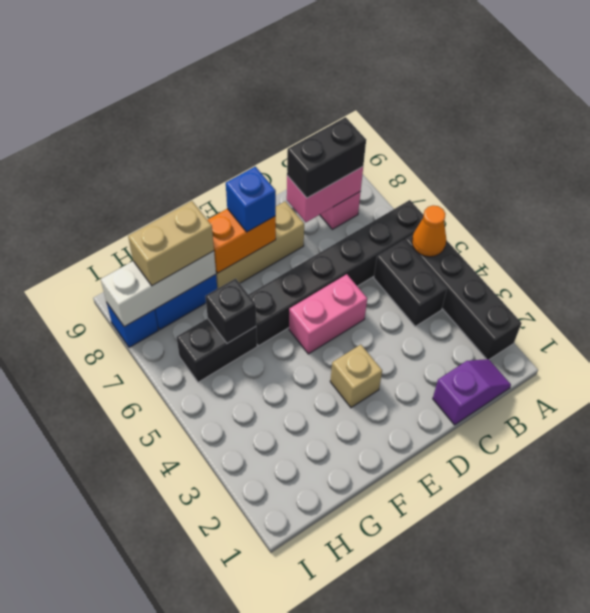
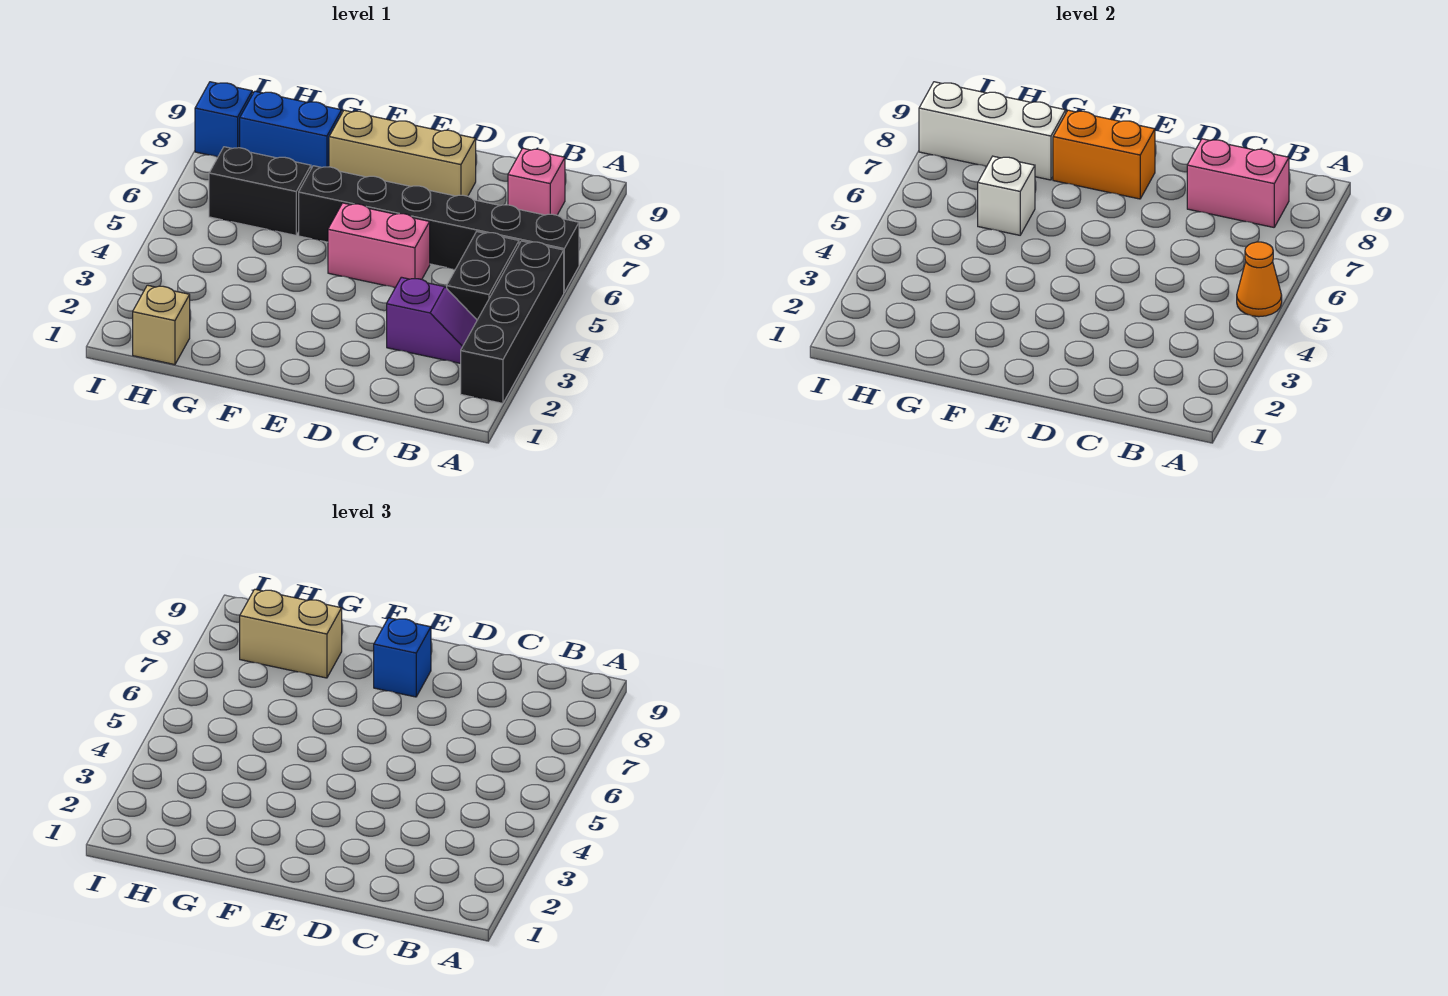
purple slope B1:C1 level 1 top C -> purple slope B3:C3 level 1 top C
black brick B8:C8 level 3 -> none
tan brick E3 level 1 -> tan brick H1 level 1
black brick G6 level 2 -> white brick G6 level 2

